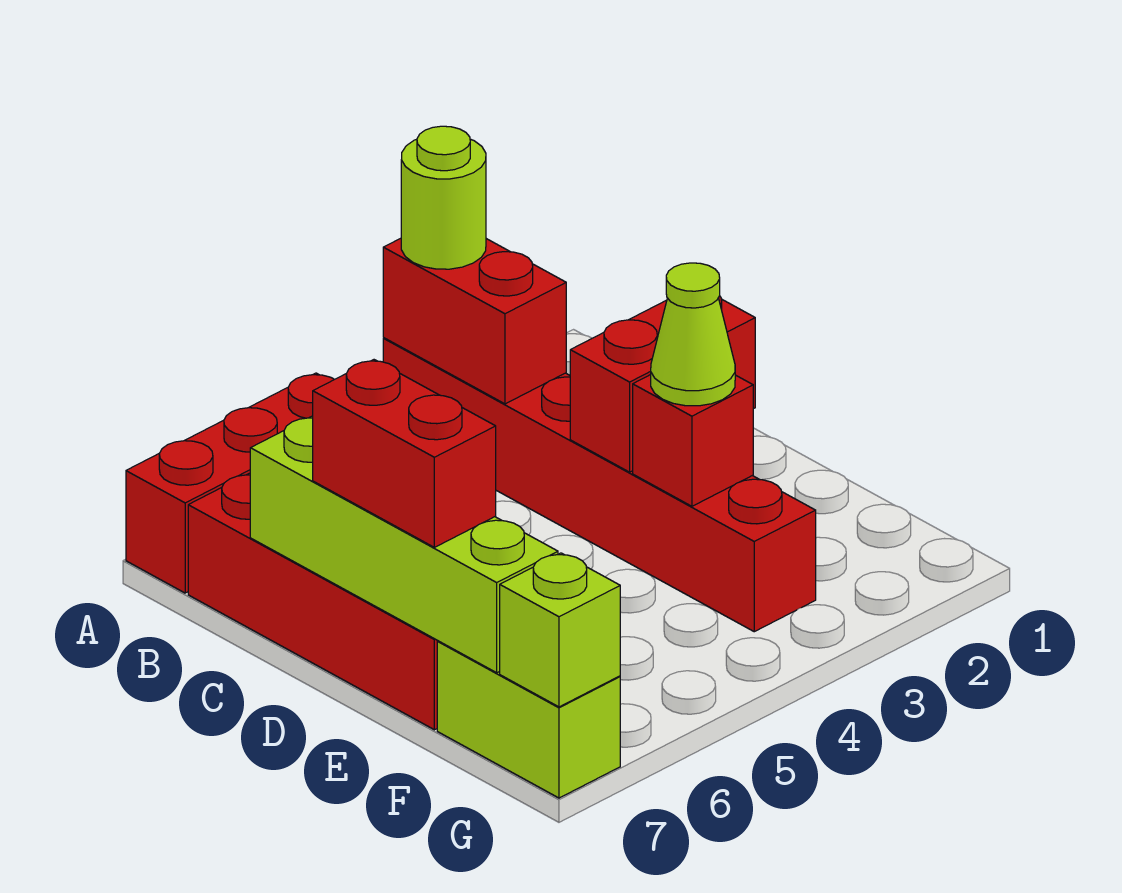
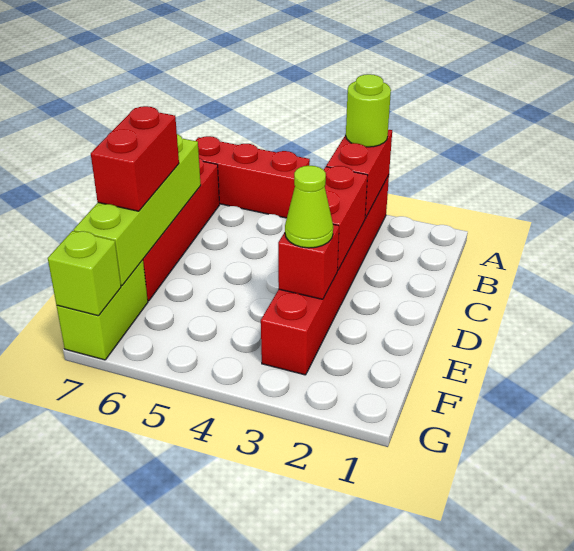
red brick D2:D3 level 2 -> red brick C3:D3 level 2

